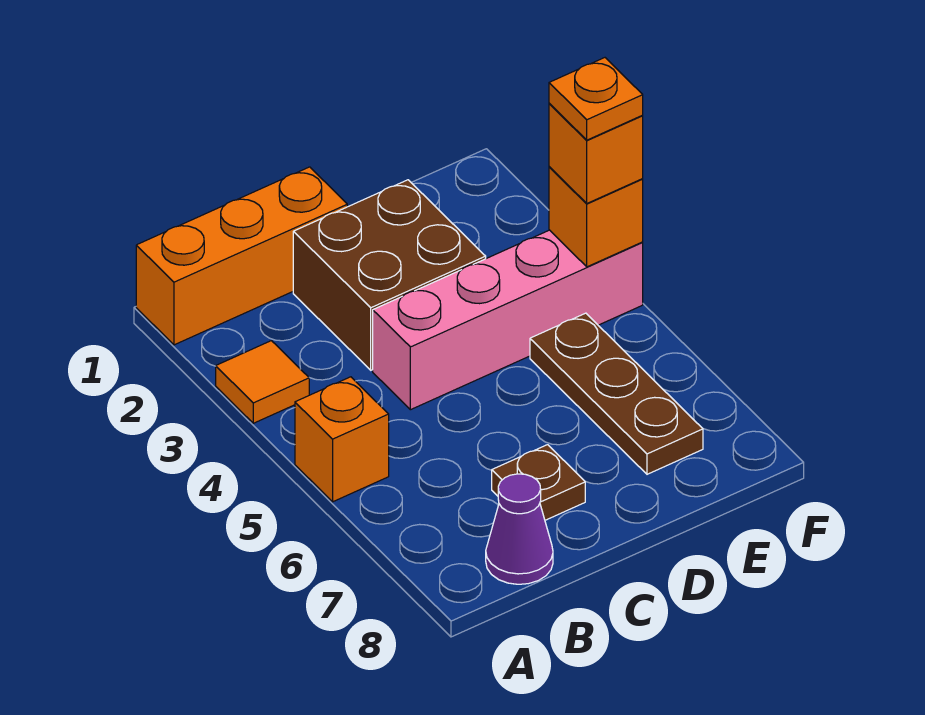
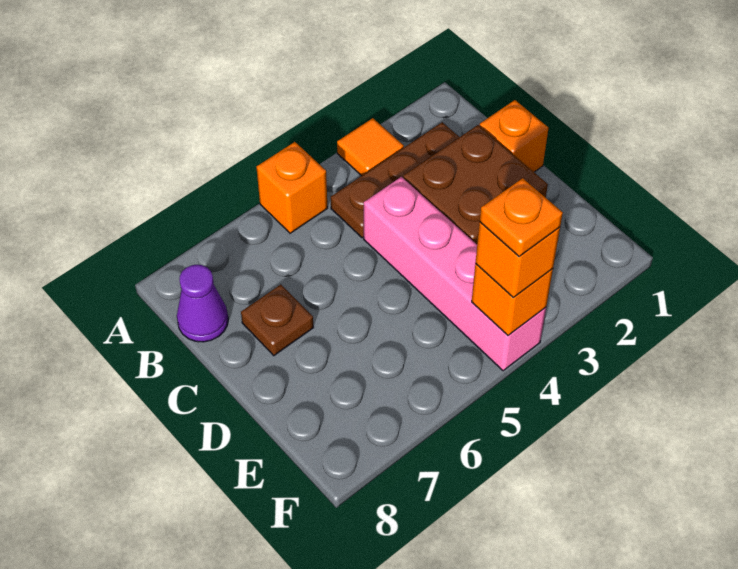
orange brick A1:C1 level 1 -> orange brick C1 level 1
brown plate E5:E7 level 1 -> brown plate B2:B4 level 1

